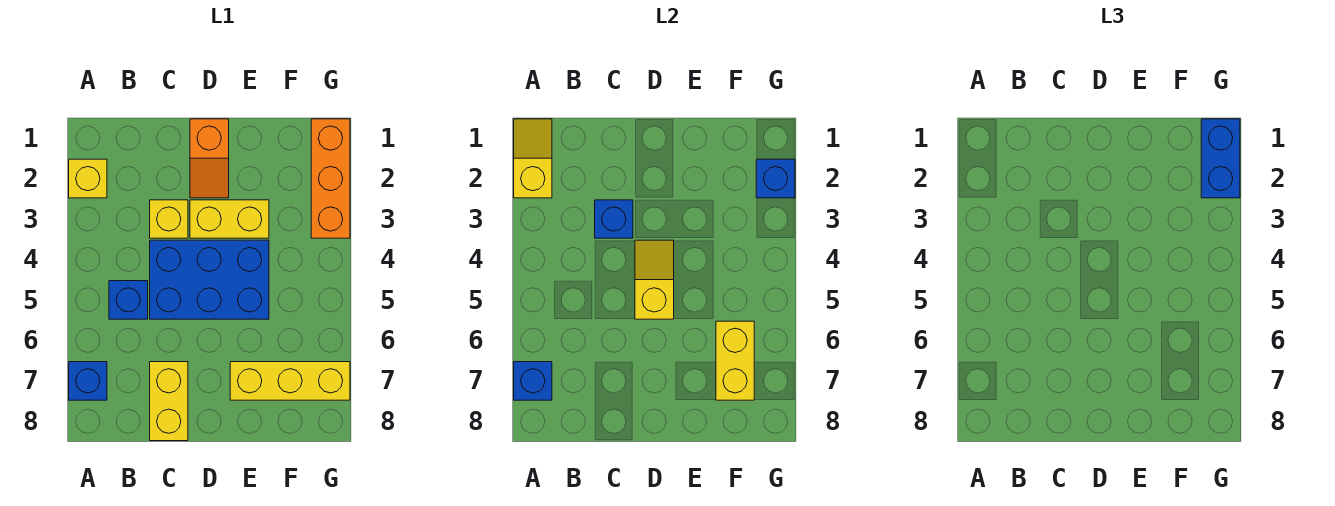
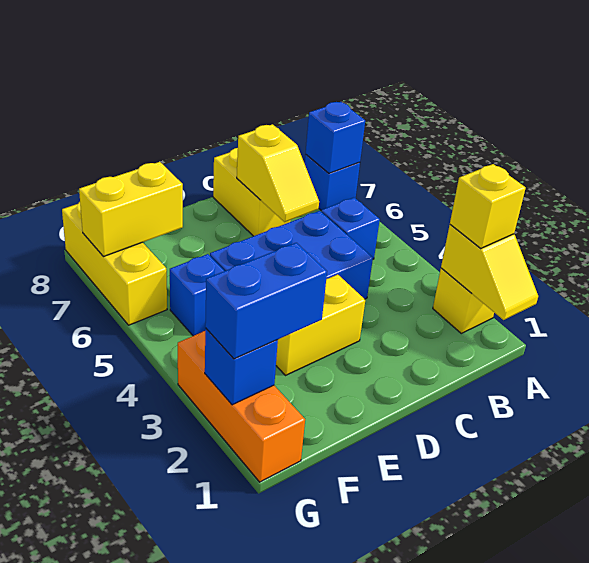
yellow brick C3 level 1 -> yellow brick A2 level 3
blue brick C3 level 2 -> blue brick F5 level 1
orange slope D1:D2 level 1 top 1 -> none
yellow slope D4:D5 level 2 top 5 -> yellow slope C6:C7 level 2 top 7
yellow brick E7:G7 level 1 -> yellow brick G6:G8 level 1
yellow brick F6:F7 level 2 -> yellow brick F7:G7 level 2
blue brick G1:G2 level 3 -> blue brick F2:G2 level 3

